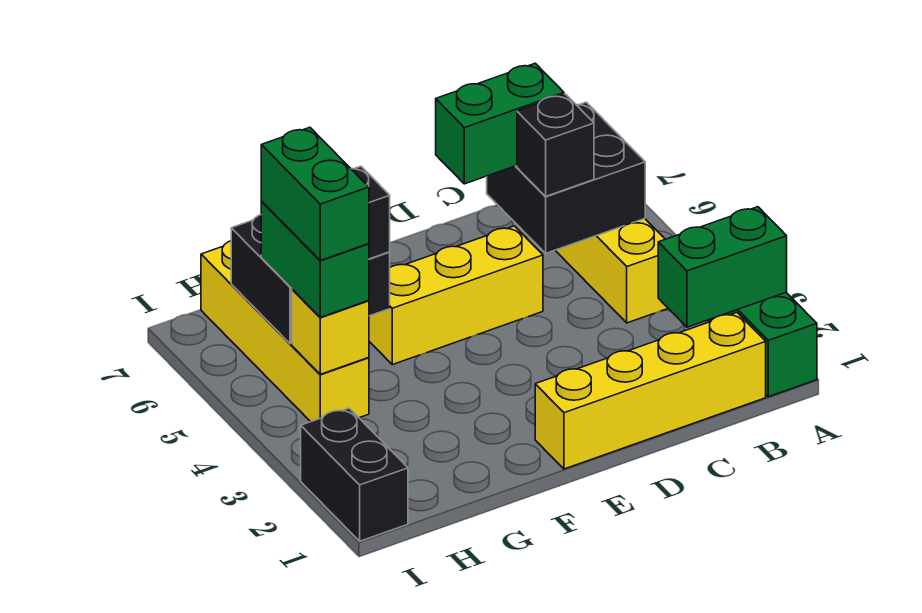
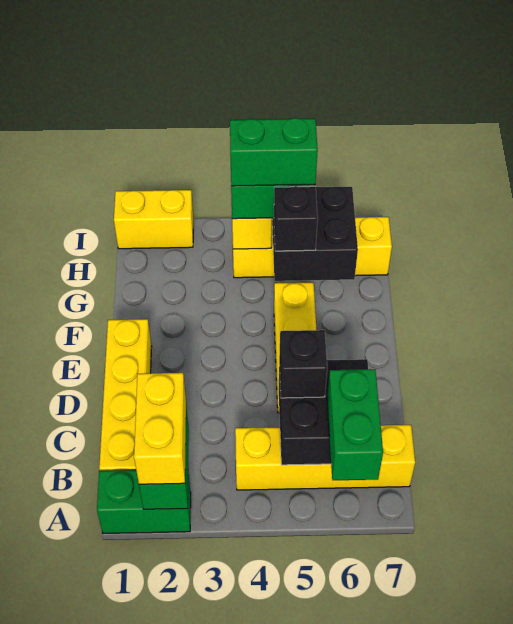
none -> yellow brick A2:B2 level 3
green brick C6:D6 level 3 -> green brick A6:B6 level 3
black brick I1:I2 level 1 -> yellow brick I1:I2 level 1

